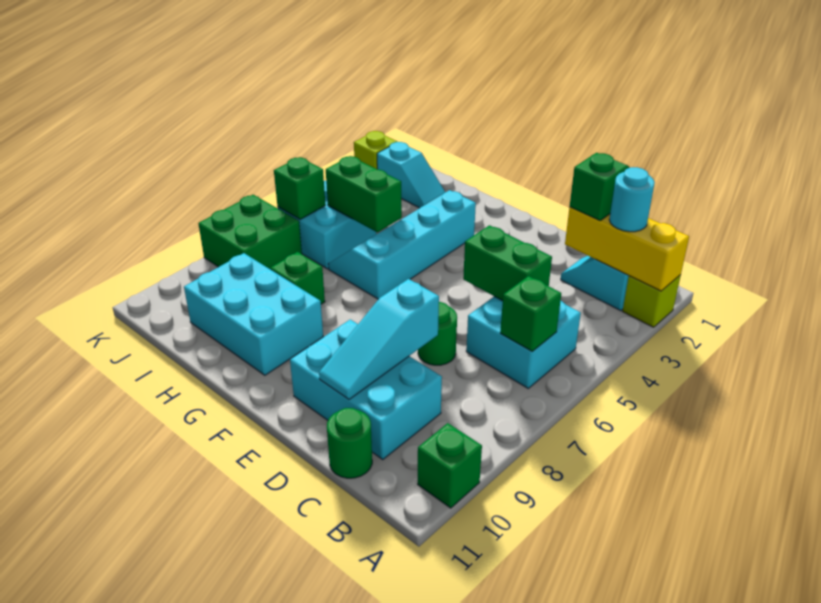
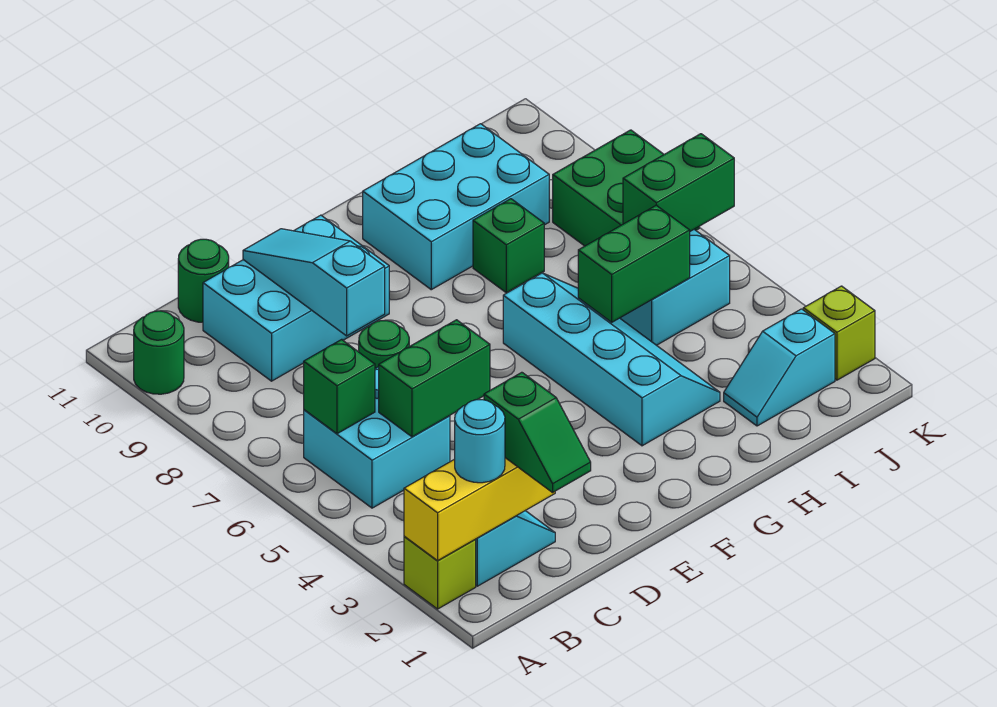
green brick A10 level 1 -> green round brick A10 level 1
green brick J6 level 2 -> green brick J6:K6 level 2

